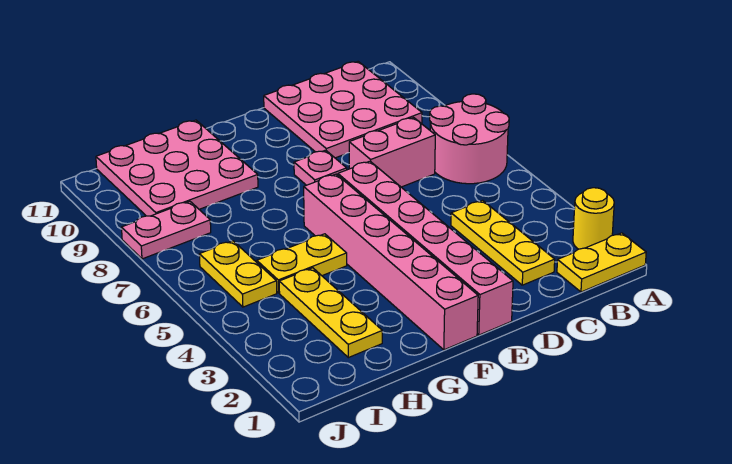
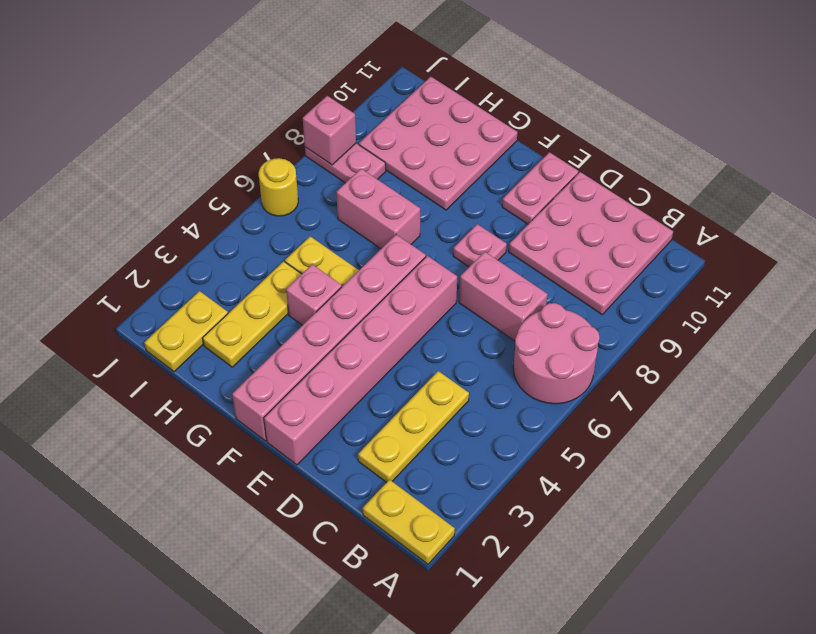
yellow round brick A2 level 1 -> yellow round brick J6 level 1
none -> pink plate E10:E11 level 1
none -> pink brick G4 level 1
none -> pink brick G7:H7 level 1
yellow plate I5:I6 level 1 -> yellow plate I1:I2 level 1
none -> pink brick J8 level 2

